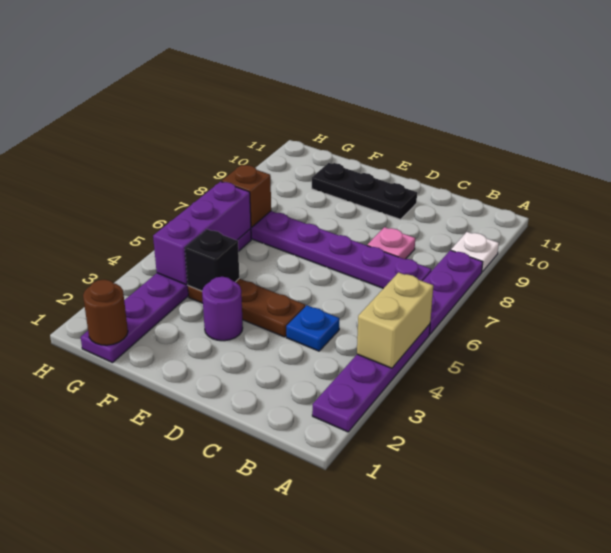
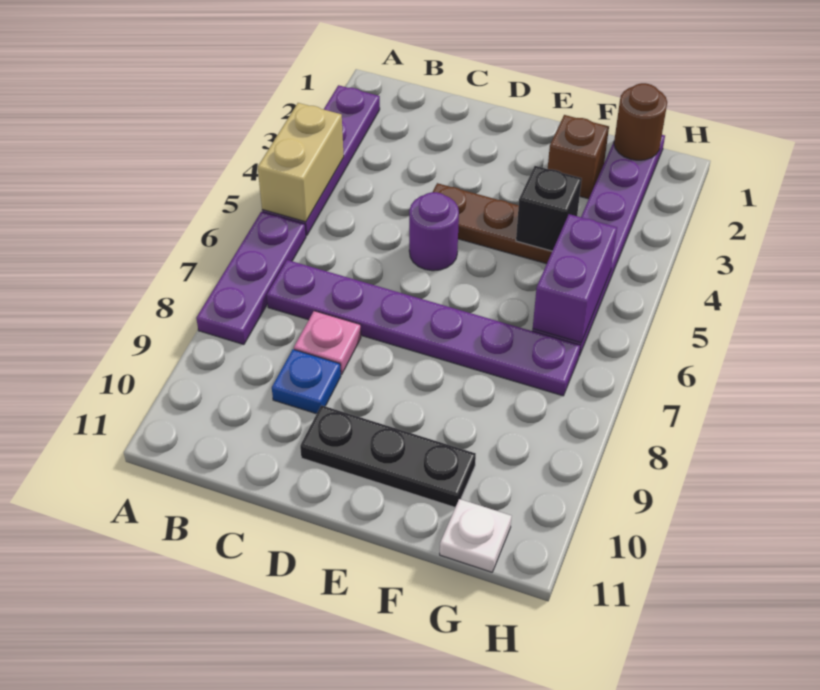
white plate A9 level 1 -> white plate G11 level 1
blue plate C4 level 1 -> blue plate C9 level 1
purple round brick E3 level 1 -> purple round brick D5 level 1
purple brick G4:G6 level 2 -> purple brick G5:G6 level 2
brown brick G7 level 2 -> brown brick F2 level 1

